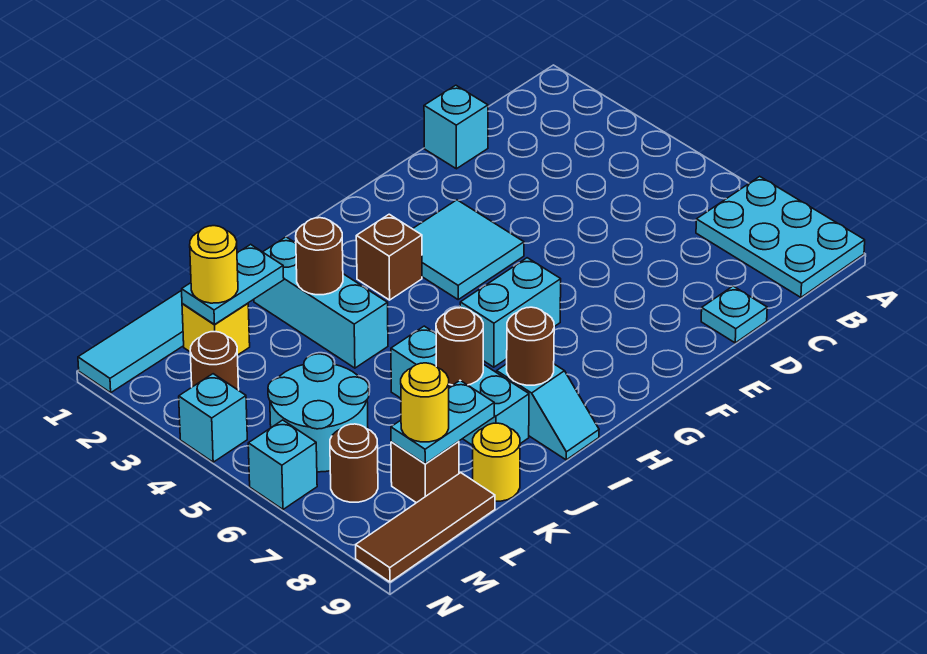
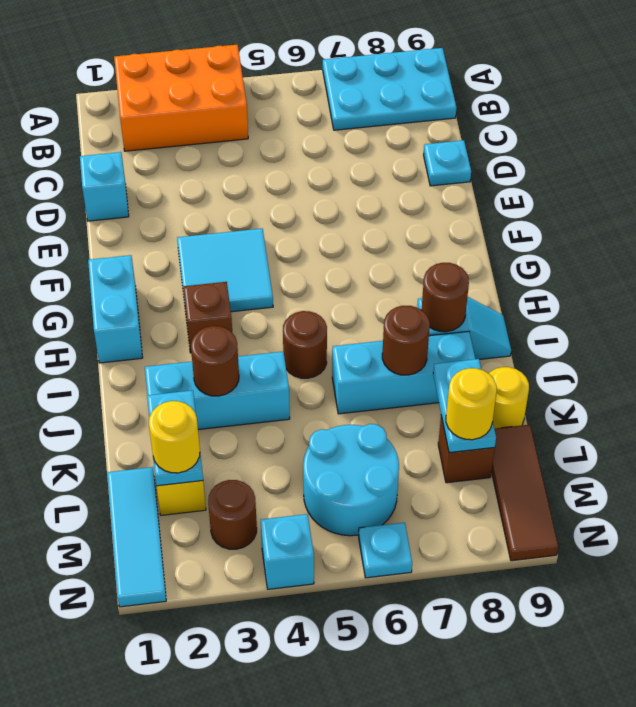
none -> orange brick A2:B4 level 1
cyan brick G6:H6 level 1 -> cyan brick G1:H1 level 1
brown round brick M7 level 1 -> brown round brick I5 level 1
cyan brick N6 level 1 -> cyan plate N6 level 1

